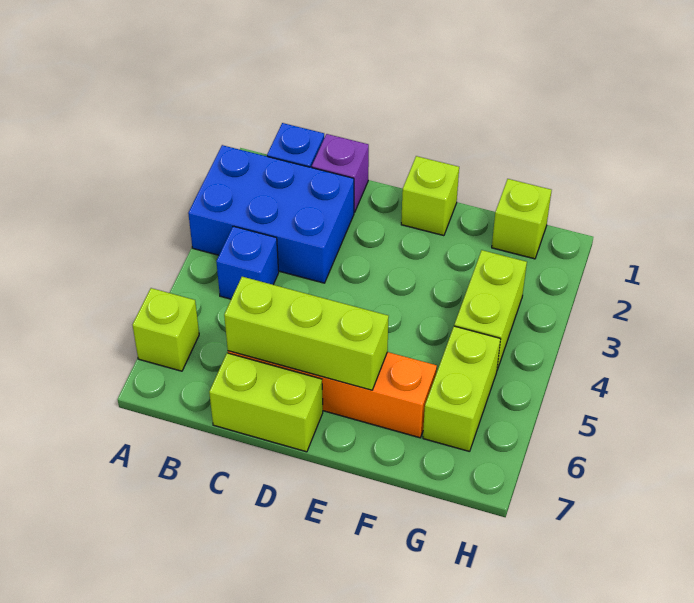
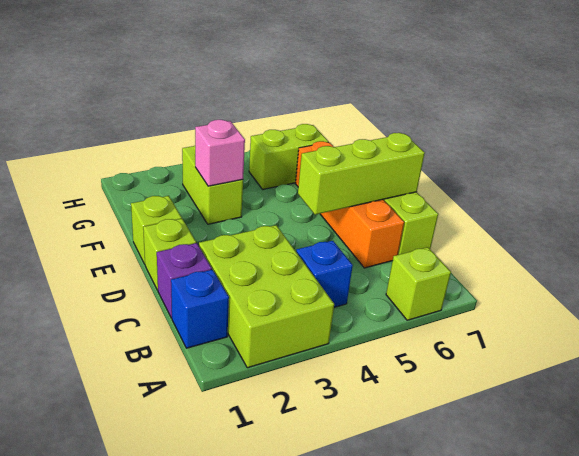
blue brick A2:C3 level 1 -> lime brick A2:C3 level 1
lime brick C6:E6 level 2 -> lime brick D5:D7 level 2
none -> pink brick F3 level 2
lime brick G1 level 1 -> lime brick D1 level 1
lime brick G3:G4 level 1 -> lime brick F3:G3 level 1

